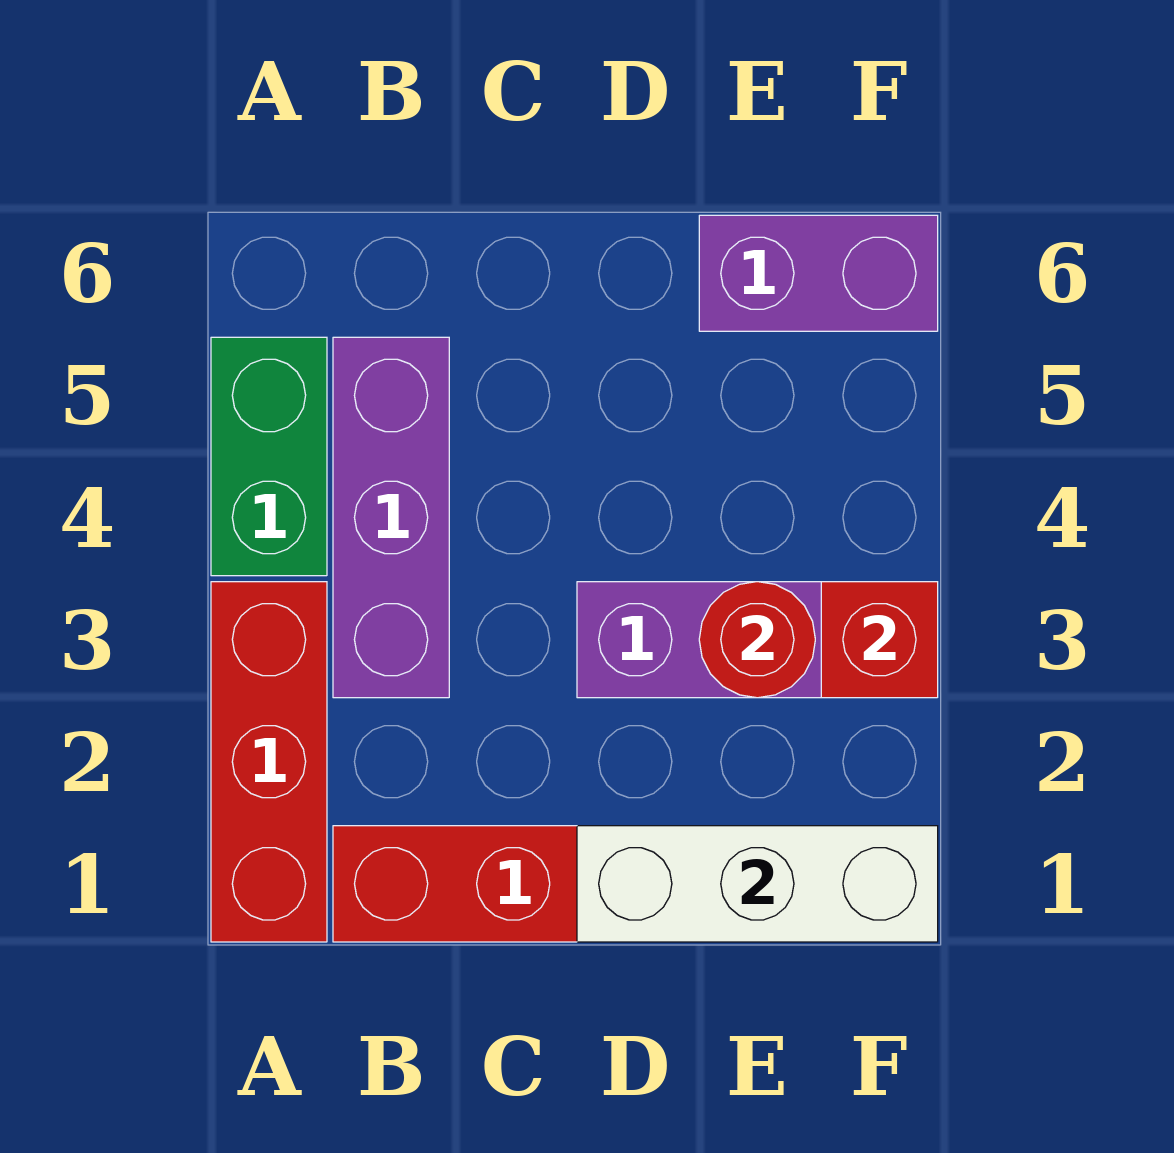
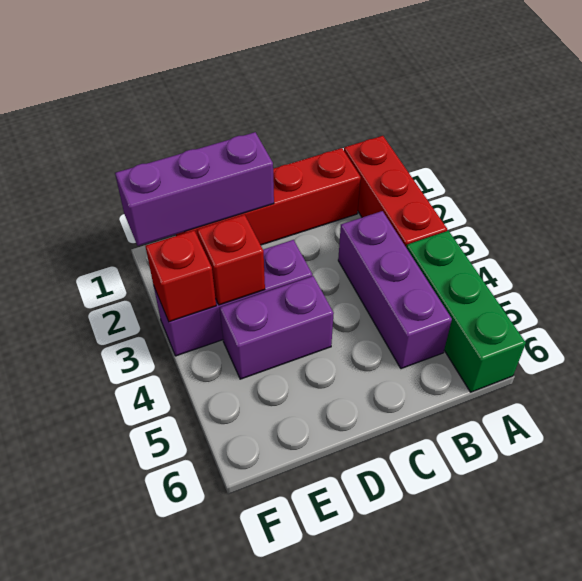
green brick A4:A5 level 1 -> green brick A4:A6 level 1
white brick D1:F1 level 2 -> purple brick D1:F1 level 2
red round brick E3 level 2 -> red brick E3 level 2
purple brick E6:F6 level 1 -> purple brick D4:E4 level 1

